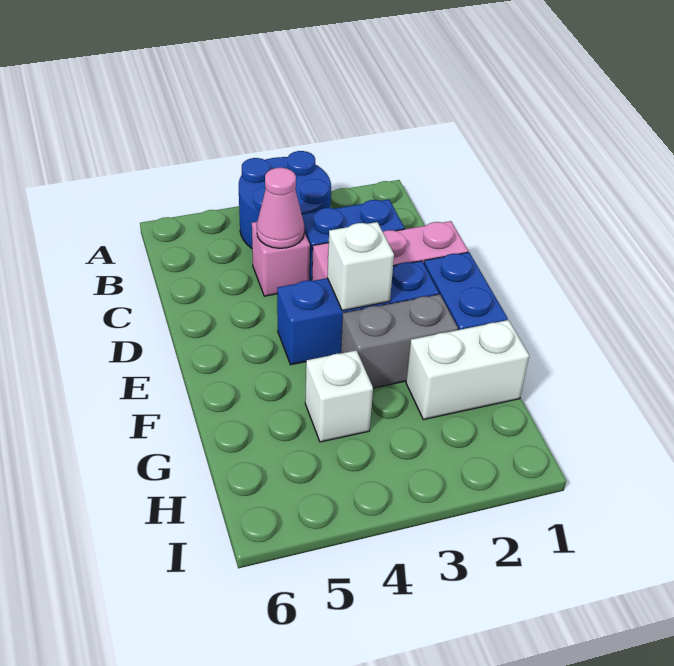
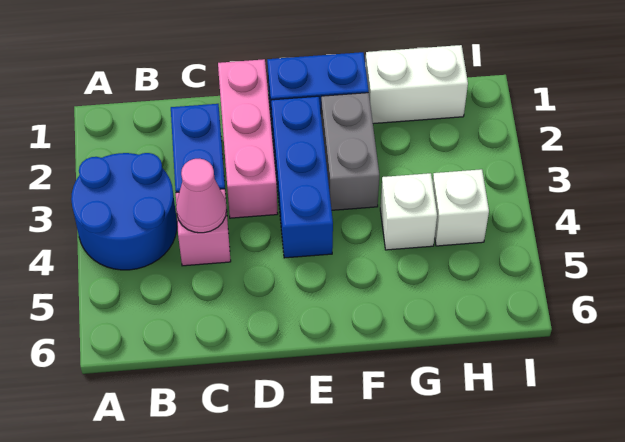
white brick E3 level 2 -> white brick H4 level 1
white brick G1:G2 level 1 -> white brick G1:H1 level 1

